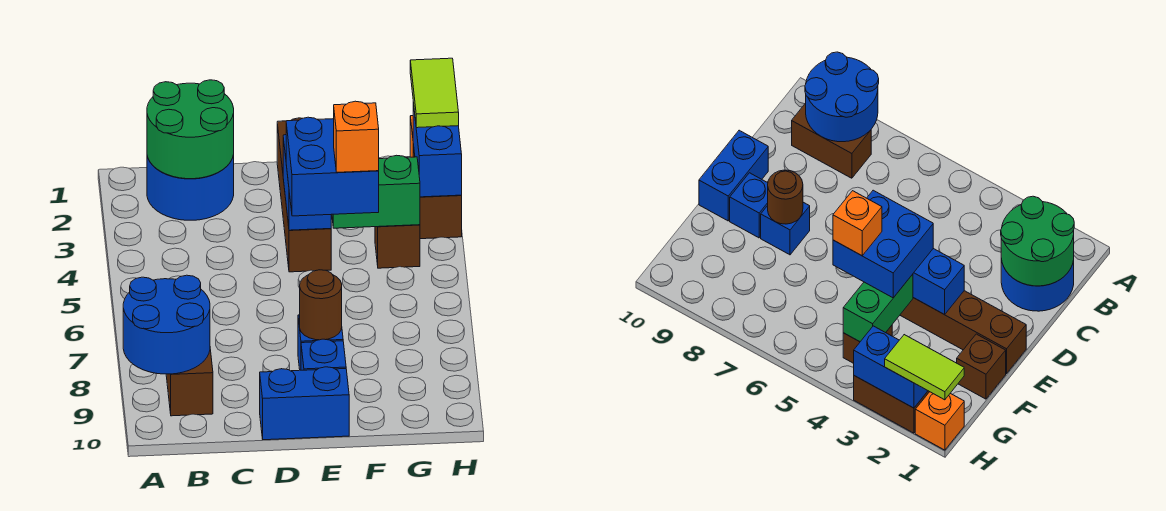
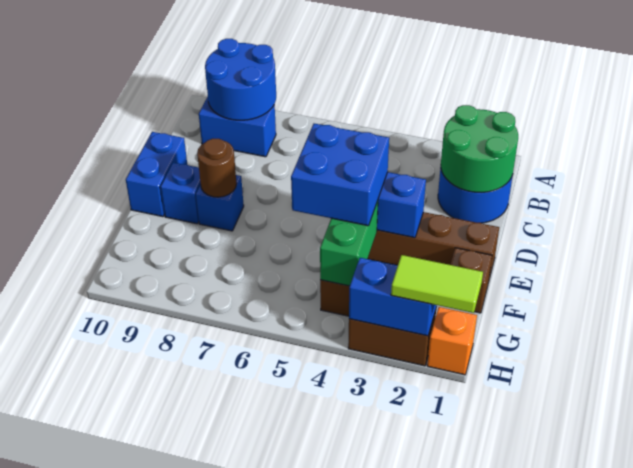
brown brick B8:B9 level 1 -> blue brick B8:B9 level 1
orange brick F5 level 4 -> none

